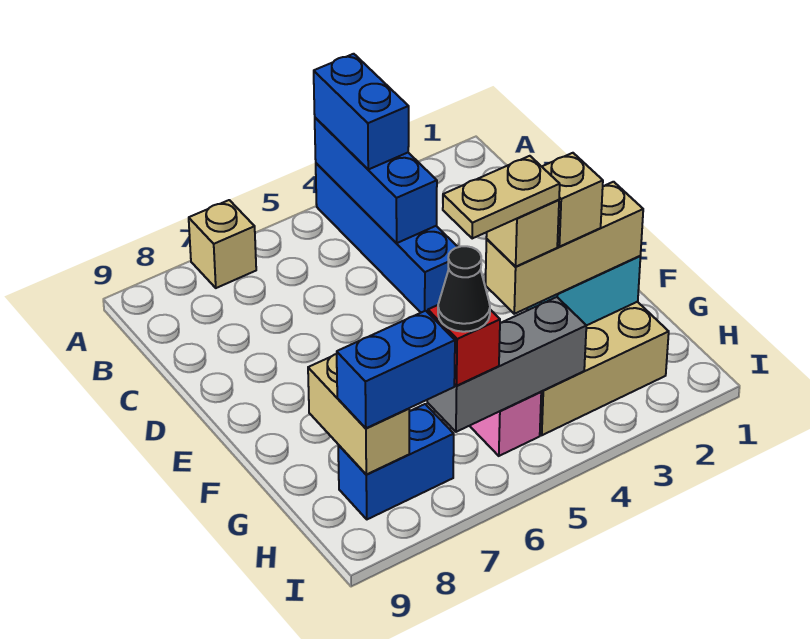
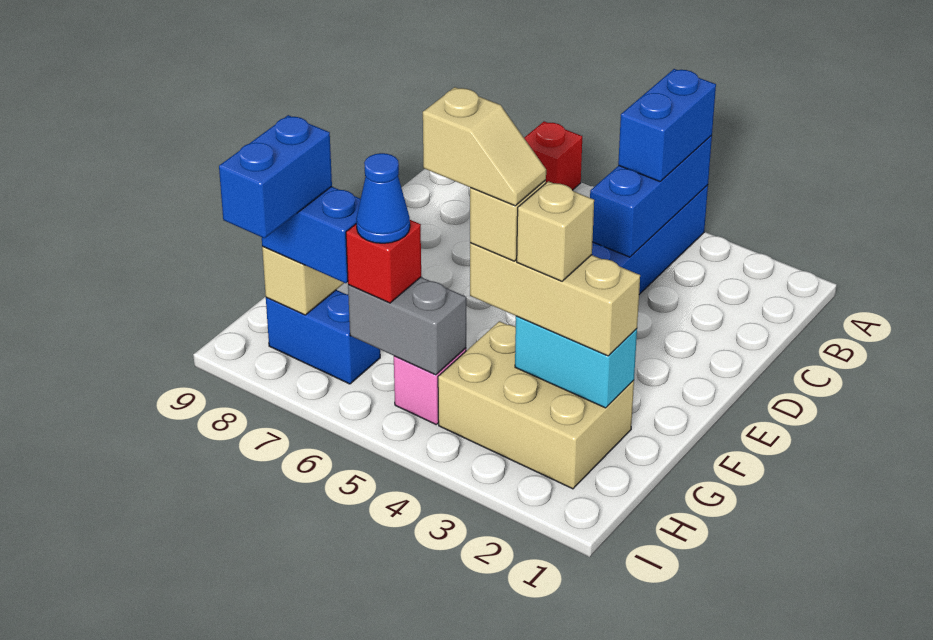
tan brick A7 level 1 -> red brick A7 level 1
tan plate G4:G5 level 5 -> tan slope G4:G5 level 5 top 5
grey brick H4:H6 level 2 -> grey brick H5:H6 level 2
black cone H6 level 4 -> blue cone H6 level 4
none -> blue brick H8:I8 level 4

